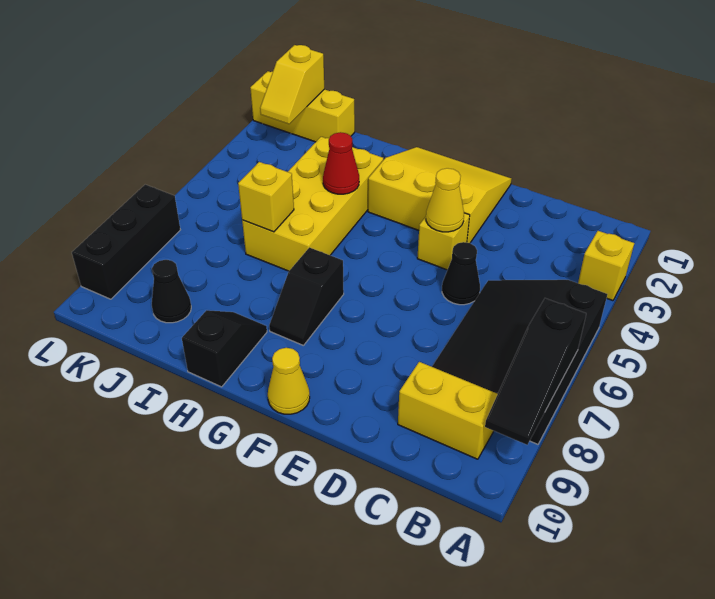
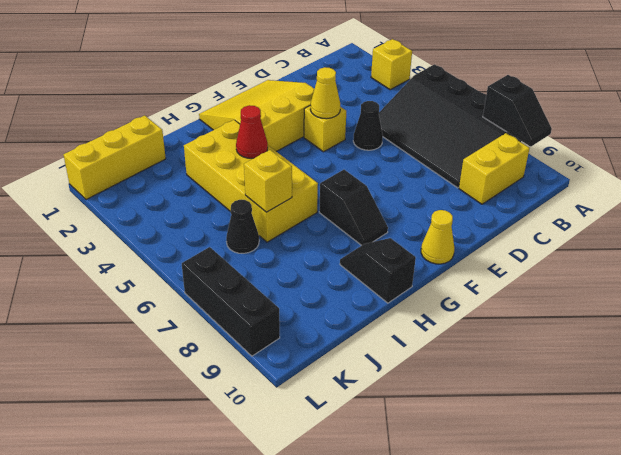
black slope A7:A9 level 2 top 7 -> black slope A8:A9 level 2 top 8
black cone J9 level 1 -> black cone J6 level 1
yellow slope K1:K2 level 2 top 1 -> none

